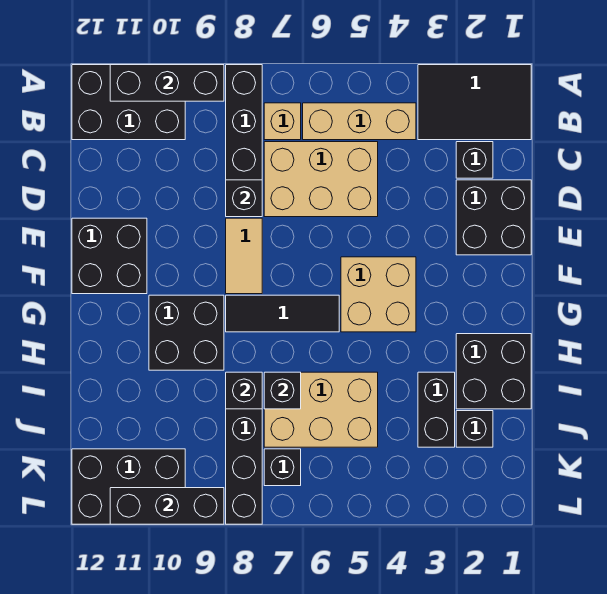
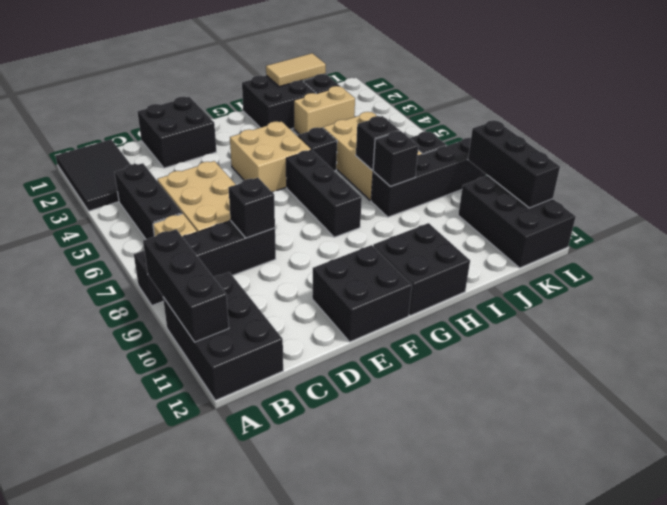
tan brick B4:B6 level 1 -> black brick B4:B6 level 1
black brick C2 level 1 -> black brick H5 level 1
tan tile E8:F8 level 1 -> tan tile I1:J1 level 2
black tile G6:G8 level 1 -> black brick G6:G8 level 1
black brick G9:H10 level 1 -> black brick G11:H12 level 1
black brick I3:J3 level 1 -> tan brick I3:J3 level 1

